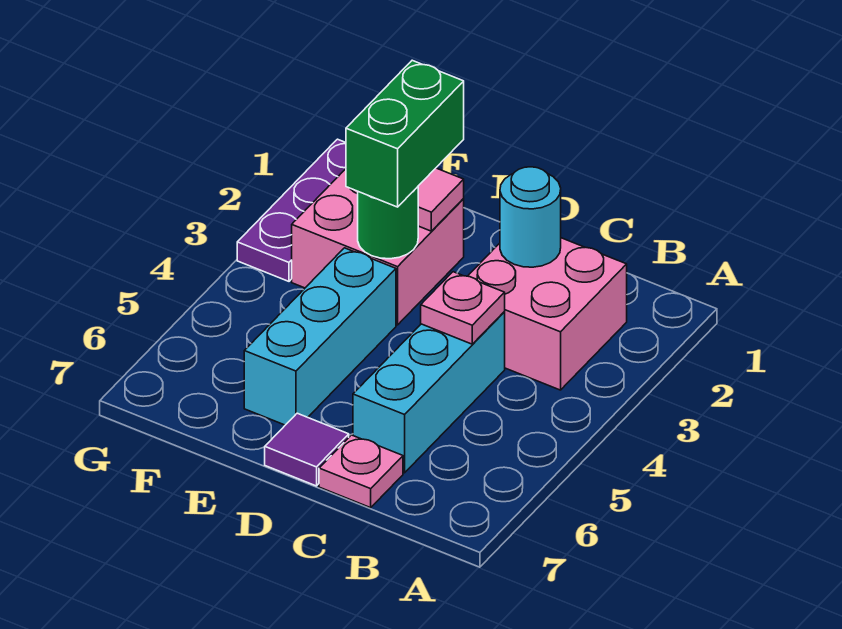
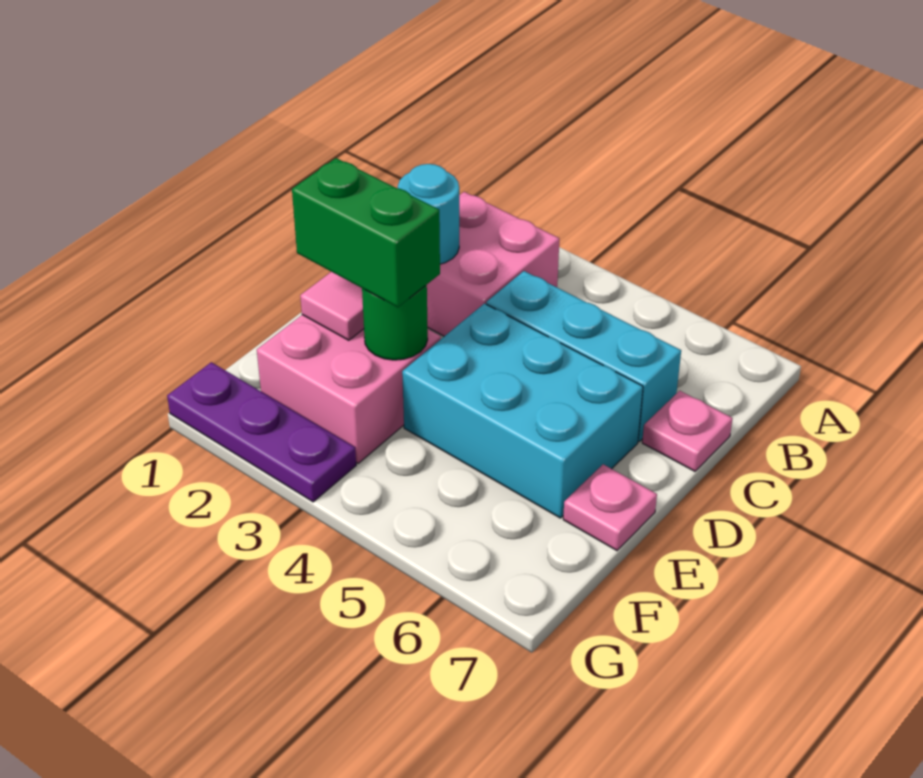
pink plate C4 level 2 -> pink plate E7 level 1
purple tile D7 level 1 -> none
cyan brick E4:E6 level 1 -> cyan brick D4:E6 level 1

